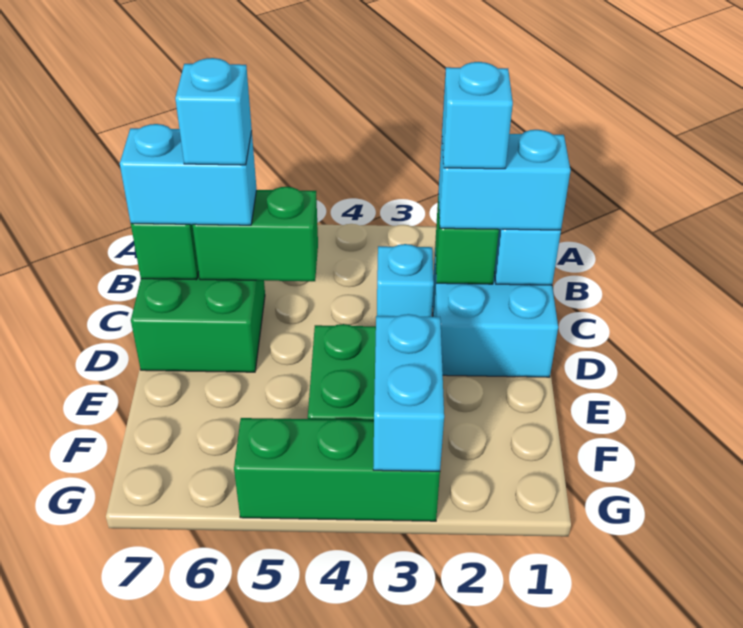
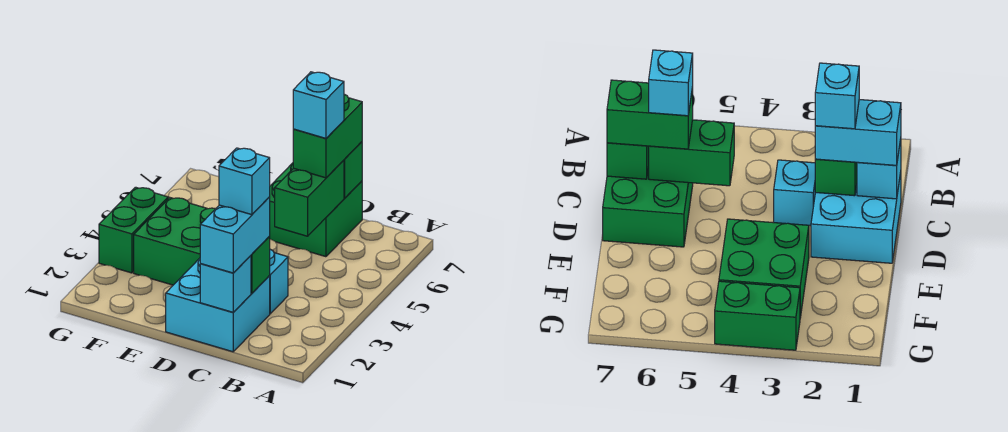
cyan brick C6:C7 level 3 -> green brick C6:C7 level 3
cyan brick F3:G3 level 2 -> none
green brick G3:G5 level 1 -> green brick G3:G4 level 1

